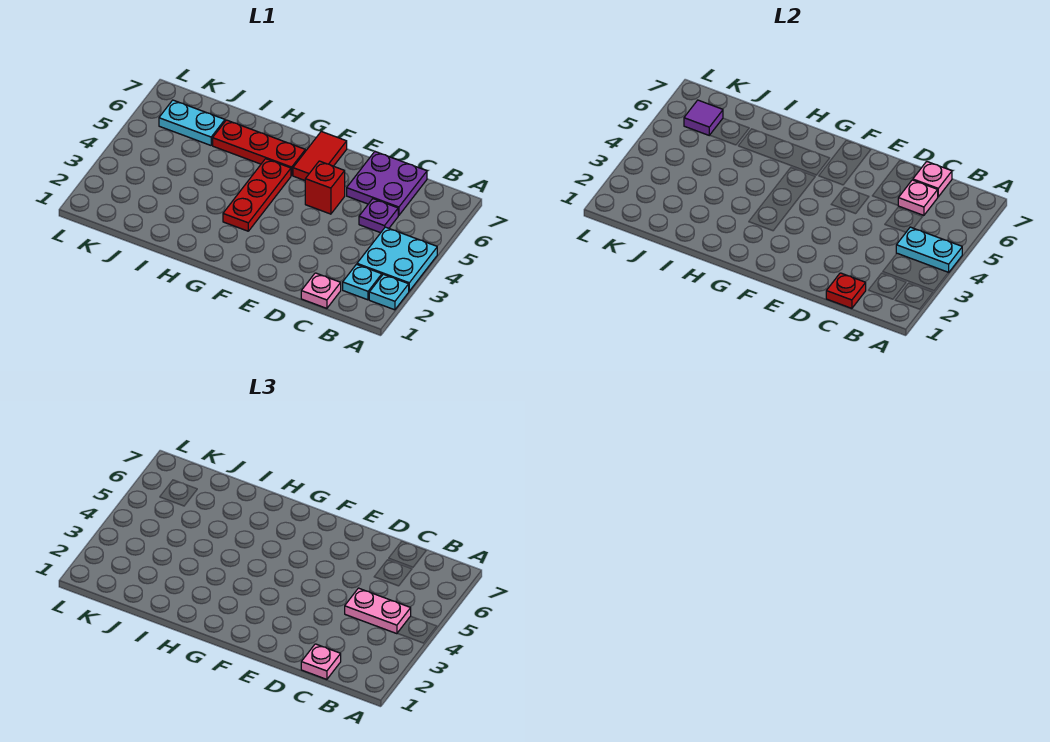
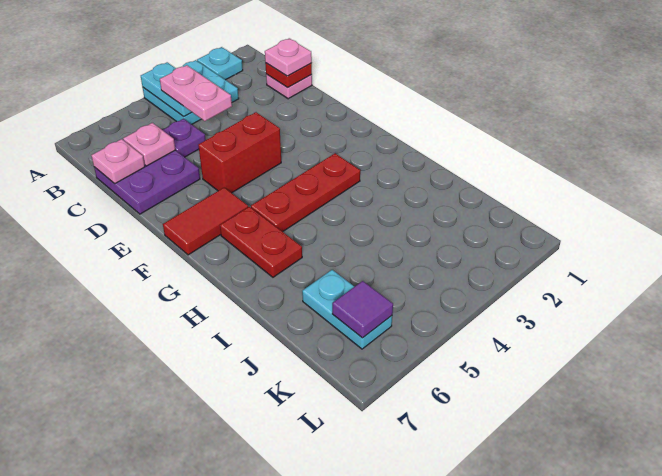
cyan plate B2 level 1 -> none
red brick E5 level 1 -> red brick E4:E5 level 1
red plate G6:I6 level 1 -> red plate G6:H6 level 1

